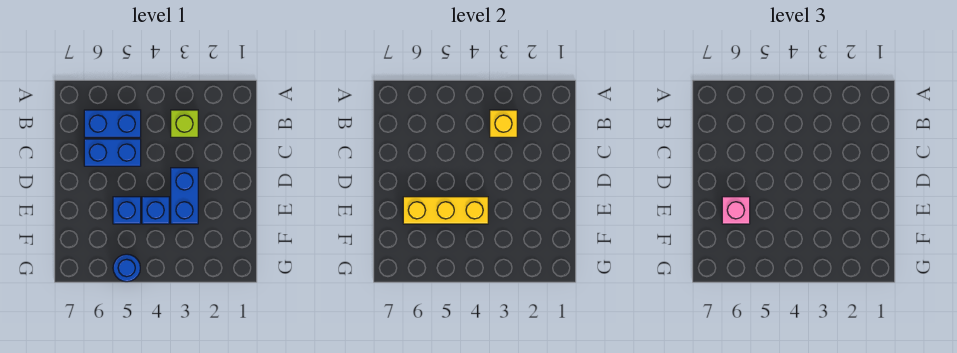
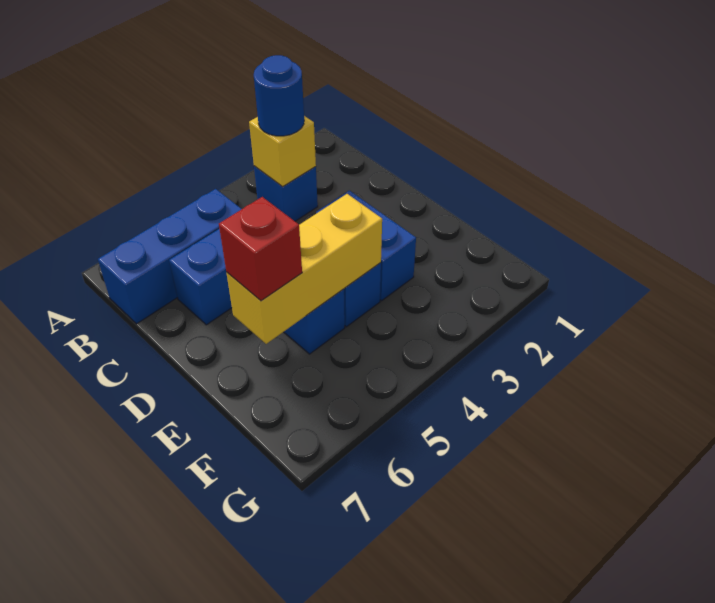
lime brick B3 level 1 -> blue brick B3 level 1
blue brick B5:B6 level 1 -> blue brick B5:B7 level 1
pink brick E6 level 3 -> red brick E6 level 3
blue round brick G5 level 1 -> blue round brick B3 level 3

